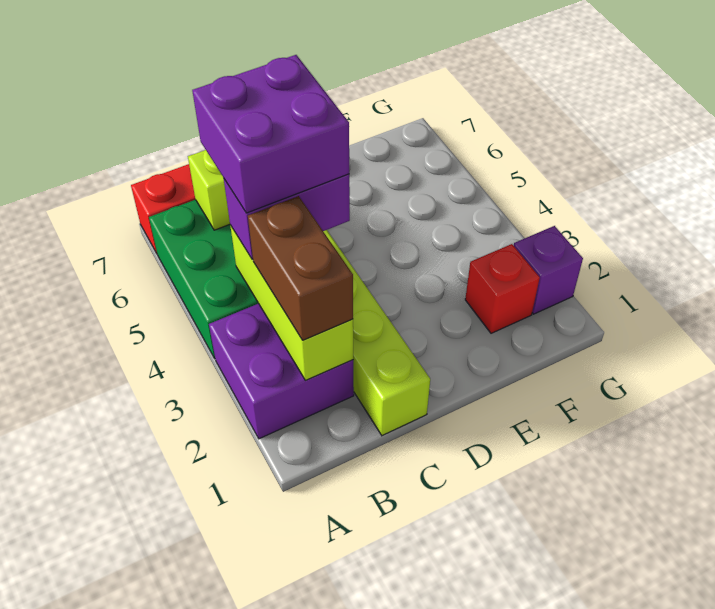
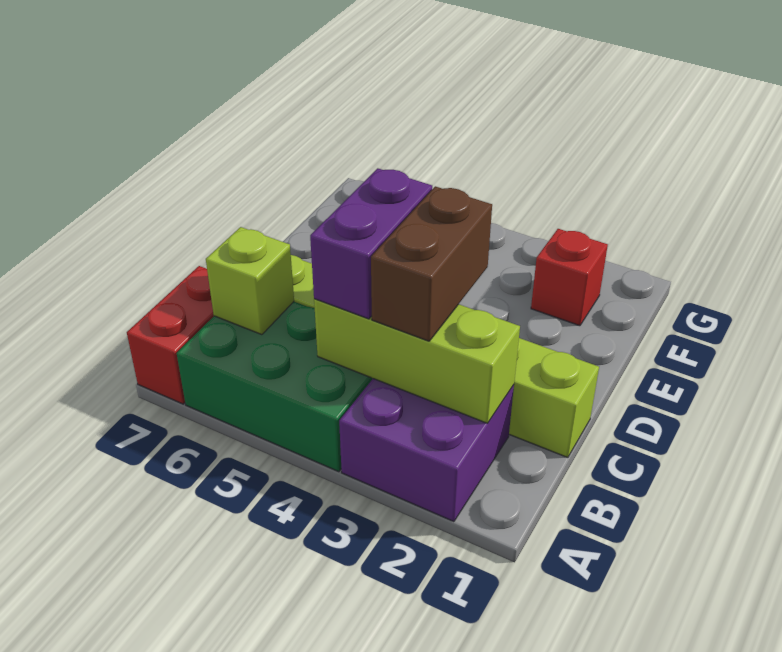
brown brick B2:B3 level 3 -> brown brick B3:C3 level 3
purple brick B4:C5 level 4 -> none
purple brick G2 level 1 -> none

